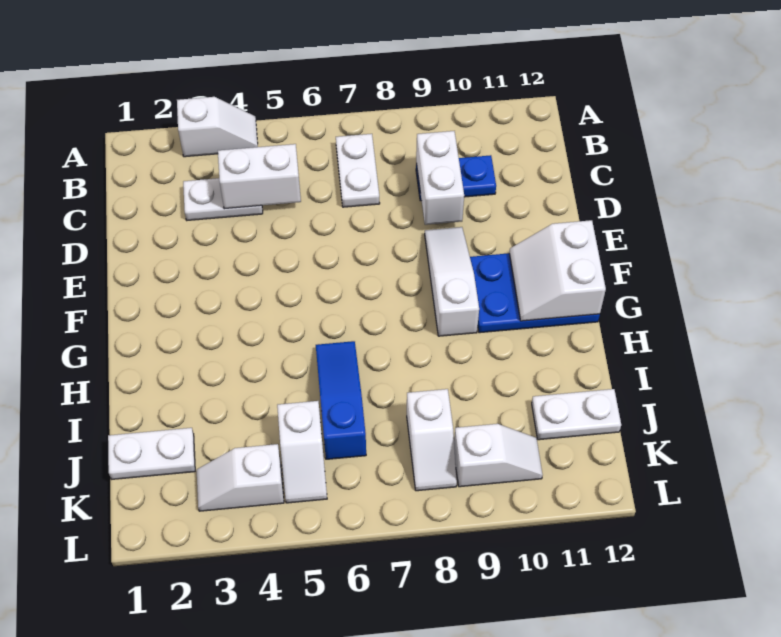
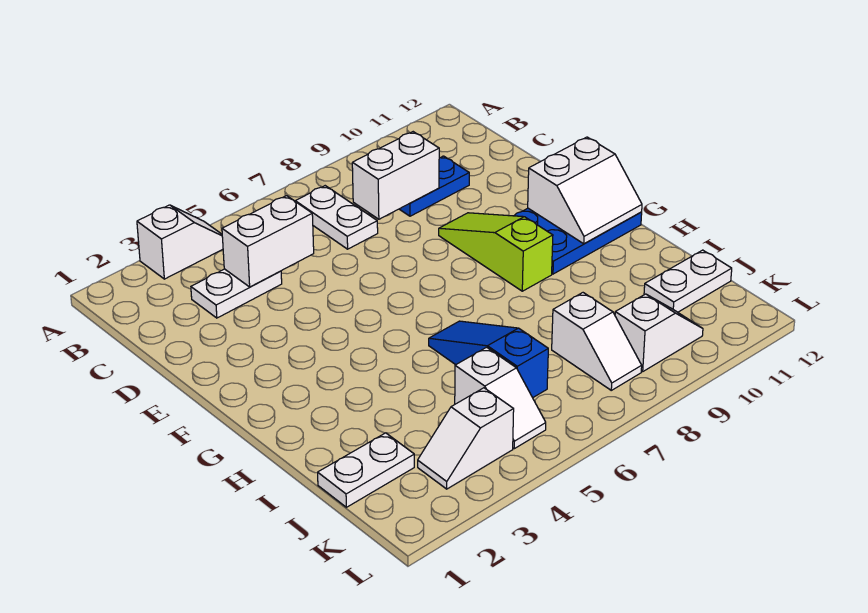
white brick C9:D9 level 2 -> white brick C8:C9 level 2
white slope E9:G9 level 1 top G -> lime slope E9:G9 level 1 top G
white slope F11:G12 level 2 top 12 -> white slope F11:G12 level 2 top F

